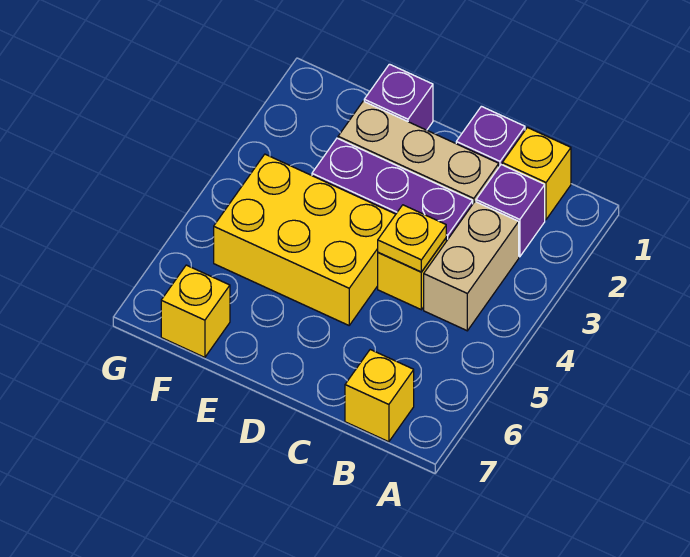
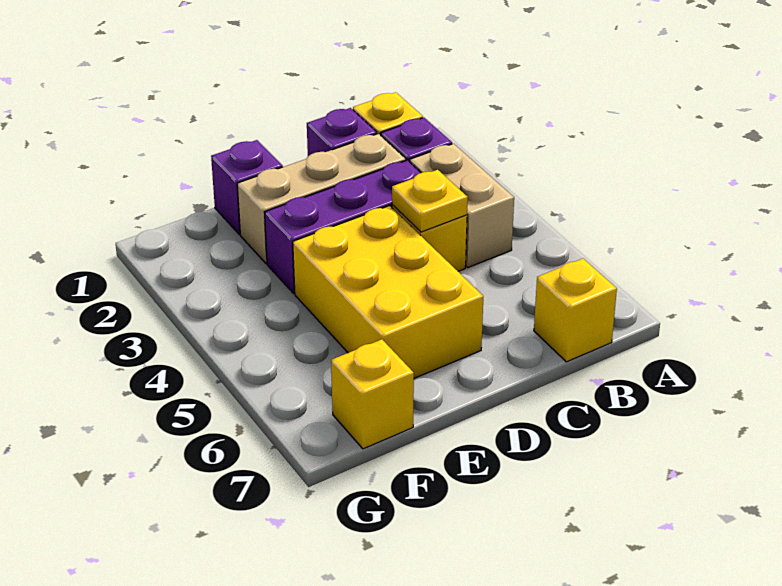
yellow brick D4:F5 level 1 -> yellow brick D4:E6 level 1

